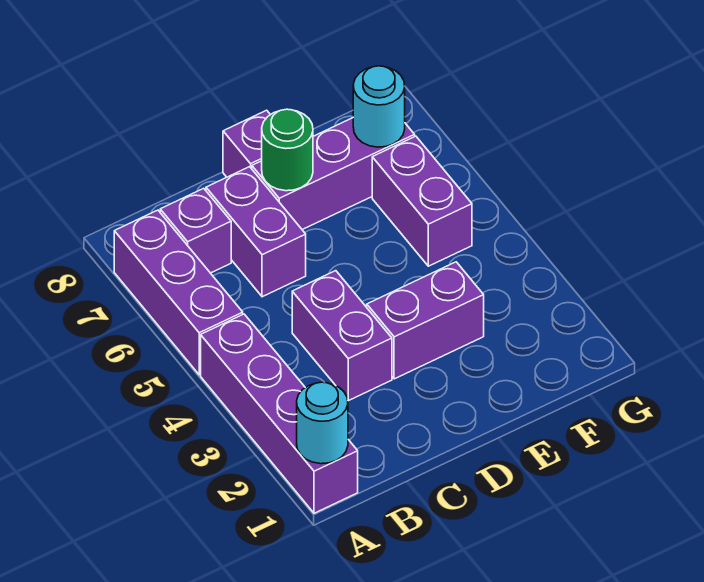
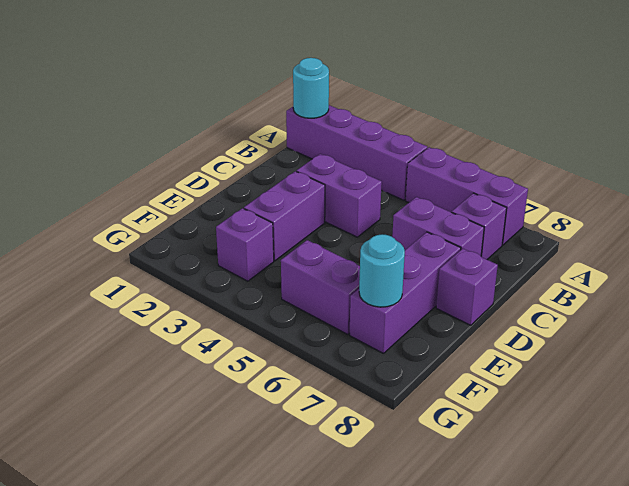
green round brick D7 level 2 -> none
none -> purple brick F3 level 1

